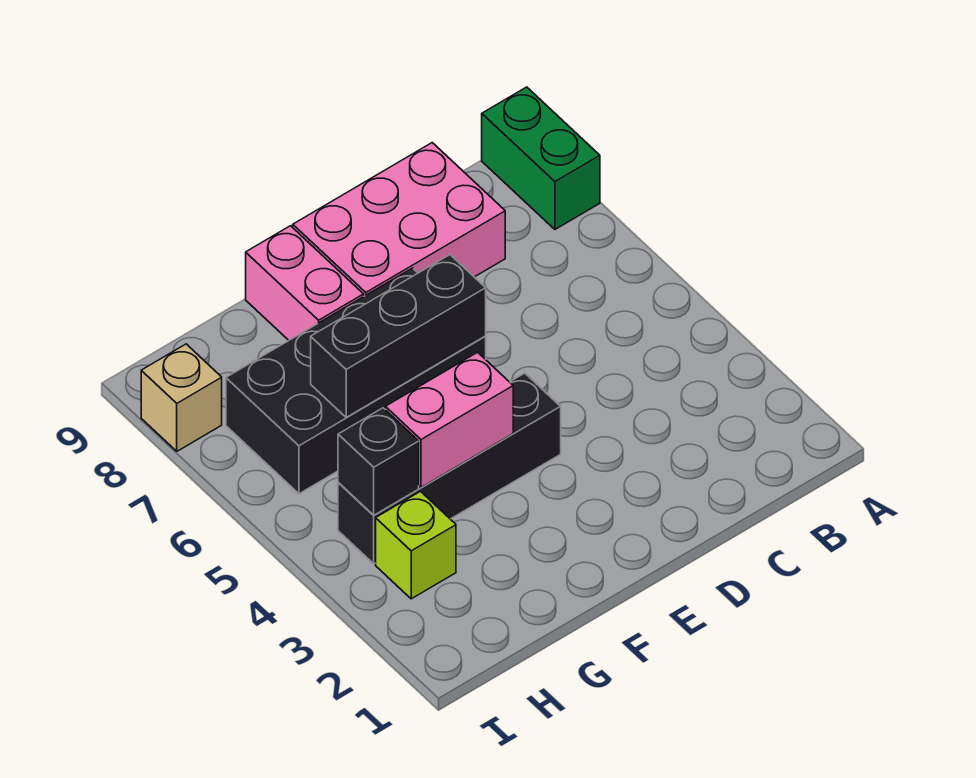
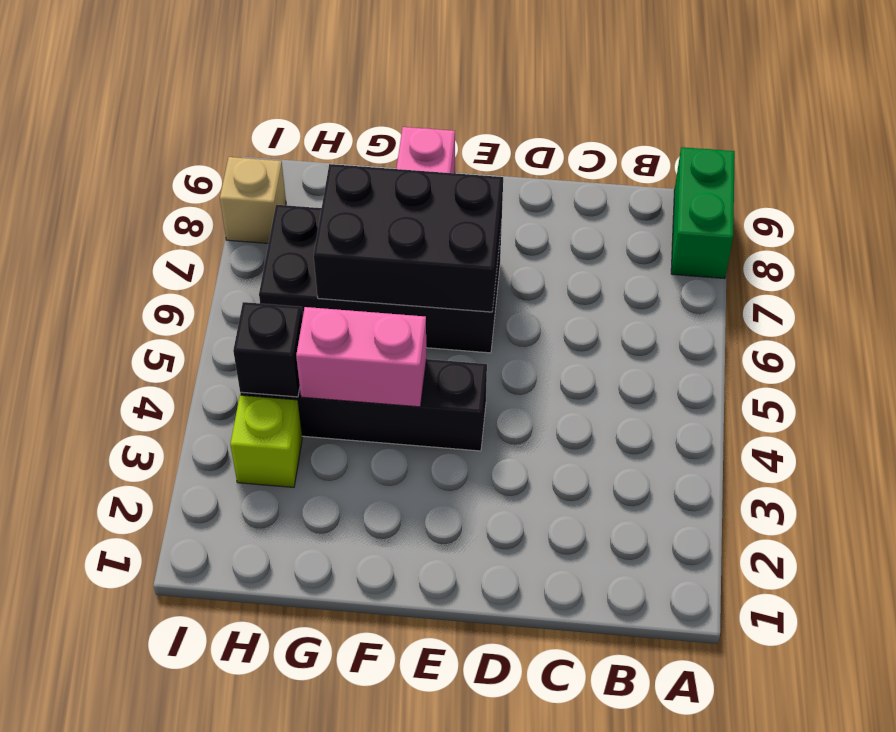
pink brick C8:E9 level 1 -> none
black brick E6:G6 level 2 -> black brick E6:G7 level 2

